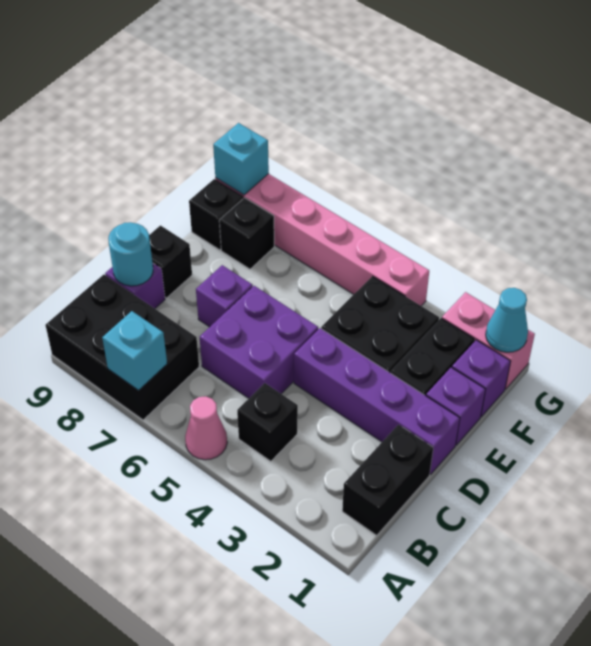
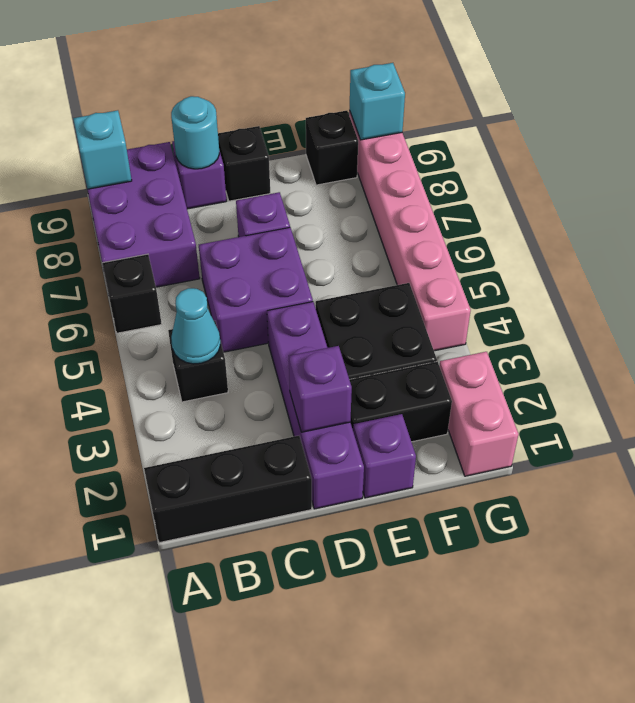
pink cone A5 level 1 -> none
black brick A7:B9 level 1 -> purple brick A7:B9 level 1
cyan brick A7 level 2 -> cyan brick A9 level 2
black brick B1:C1 level 1 -> black brick A1:C1 level 1
purple brick F1 level 1 -> purple brick D2 level 2
black brick F8 level 1 -> black brick A6 level 1
cyan cone G1 level 2 -> cyan cone B4 level 2

